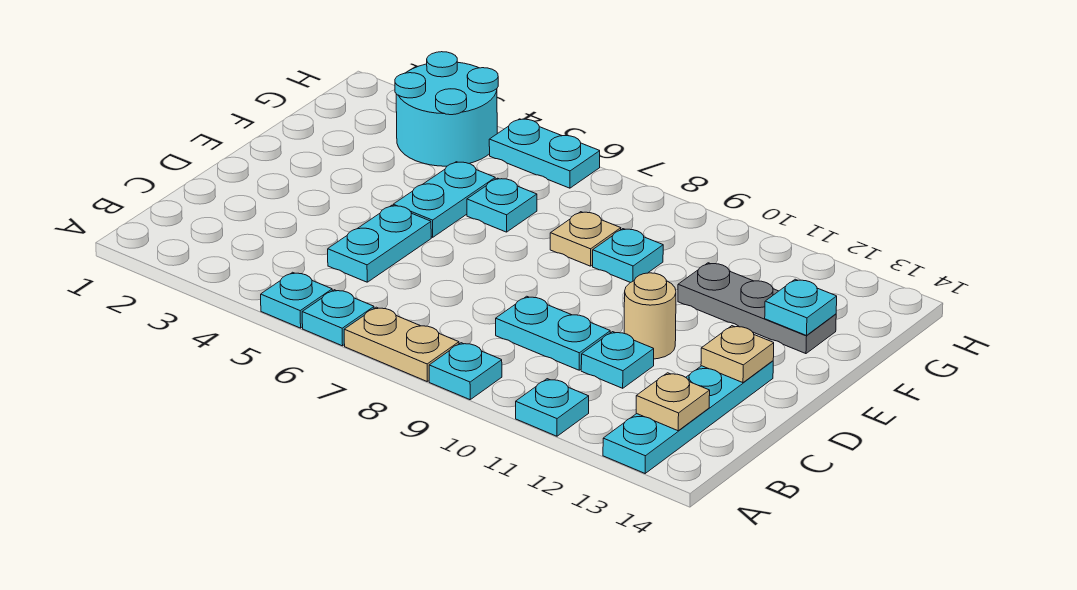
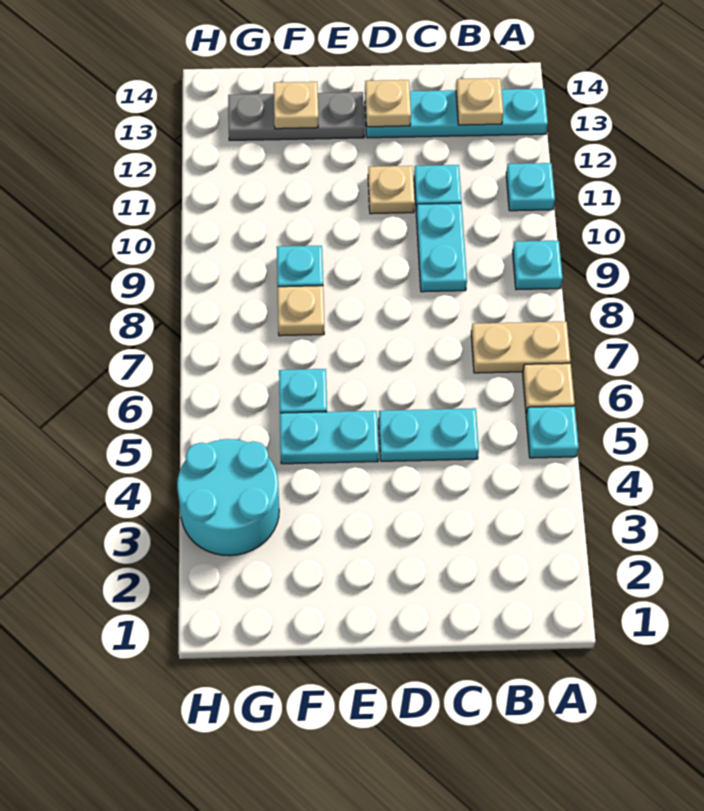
cyan plate A6 level 1 -> tan plate A6 level 1
tan plate A7:A8 level 1 -> tan plate A7:B7 level 1
tan round brick D11 level 1 -> tan plate D11 level 1
grey plate F11:F13 level 1 -> grey plate E13:G13 level 1
cyan plate F13 level 2 -> tan plate F13 level 2
cyan plate H5:H6 level 1 -> none

